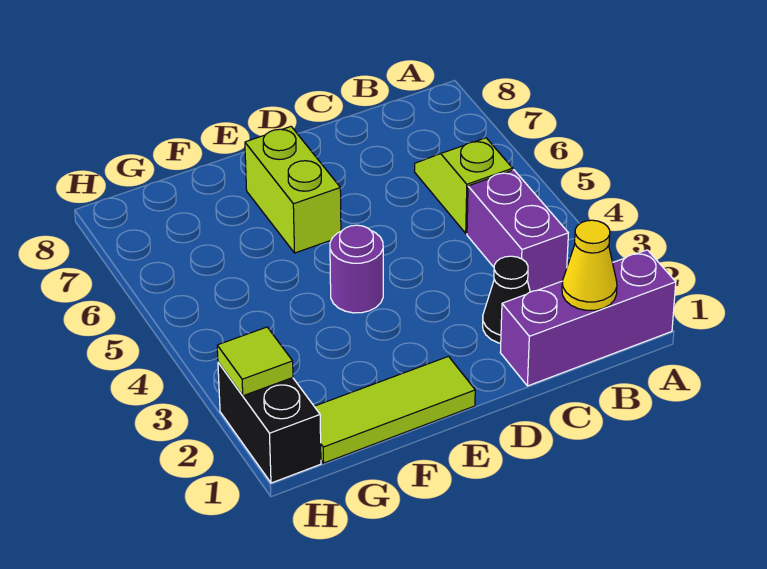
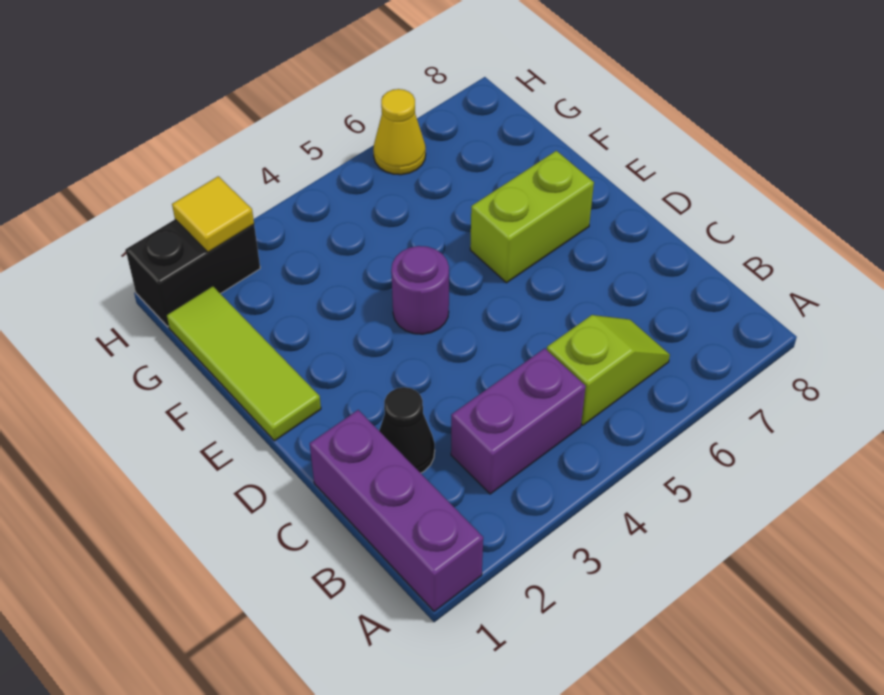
yellow cone B1 level 2 -> yellow cone H6 level 1
lime tile H2 level 2 -> yellow tile H2 level 2

